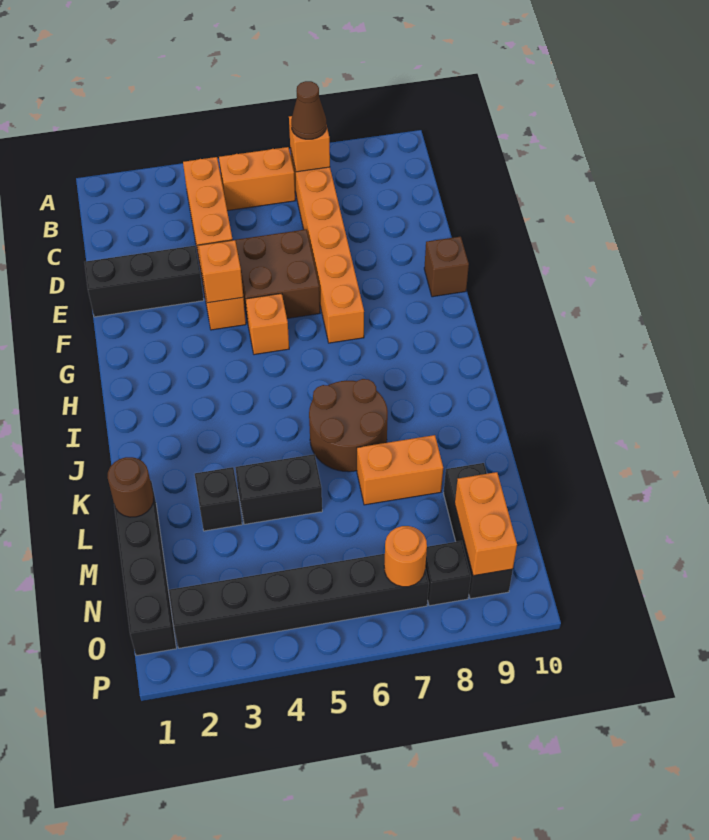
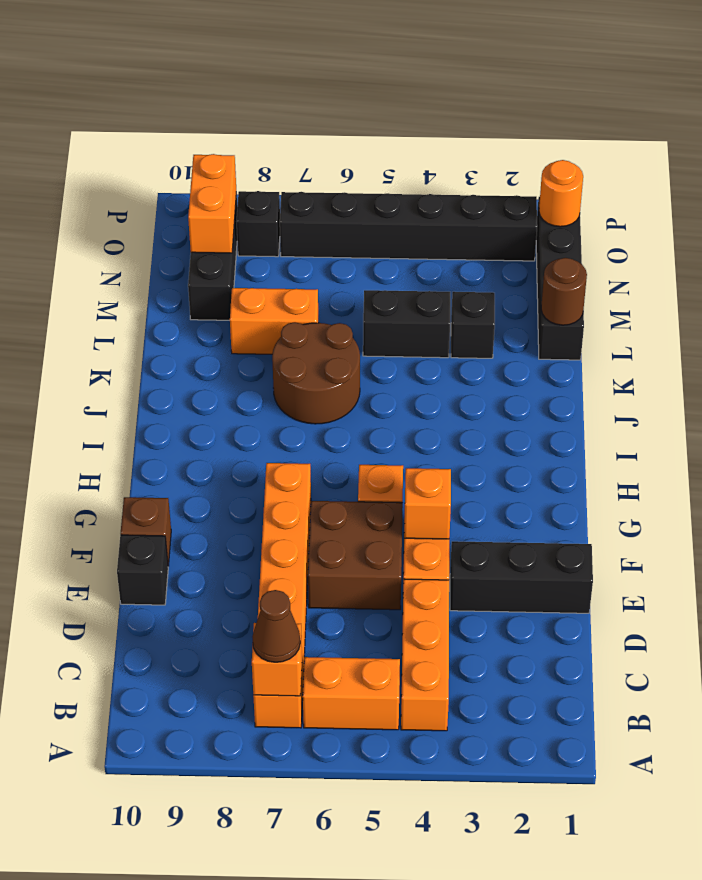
none -> black brick E10 level 1
orange round brick O7 level 2 -> orange round brick O1 level 2

